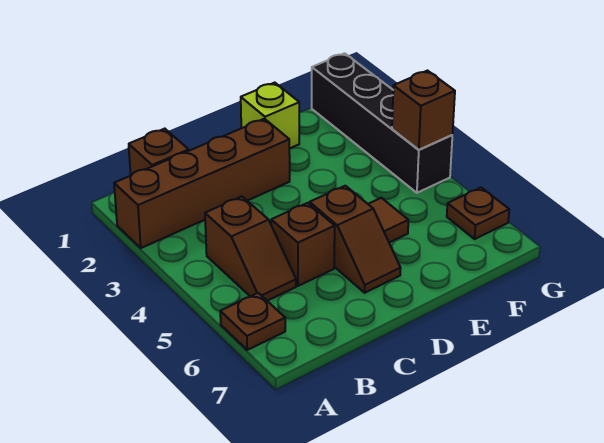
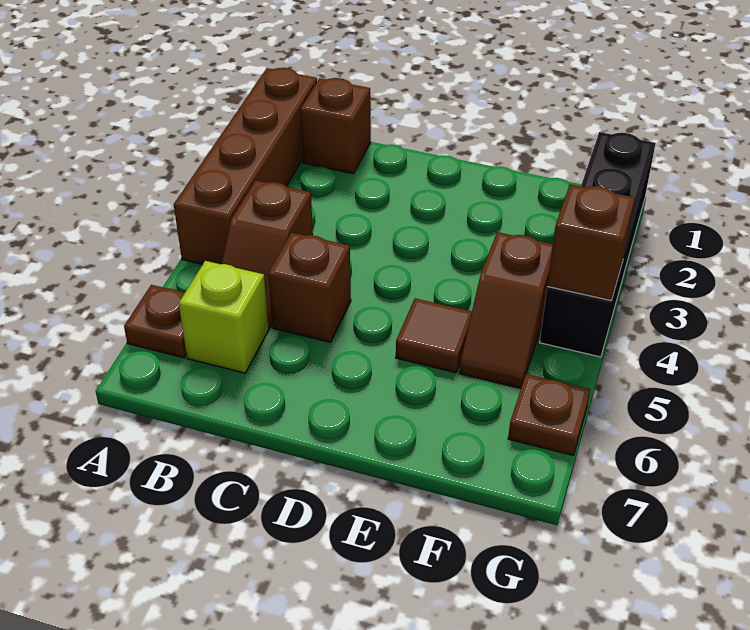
brown brick A2:D2 level 1 -> brown brick A1:A4 level 1
brown slope D5:D6 level 1 top 5 -> brown slope F4:F5 level 1 top 4
lime brick E1 level 1 -> lime brick B6 level 1

